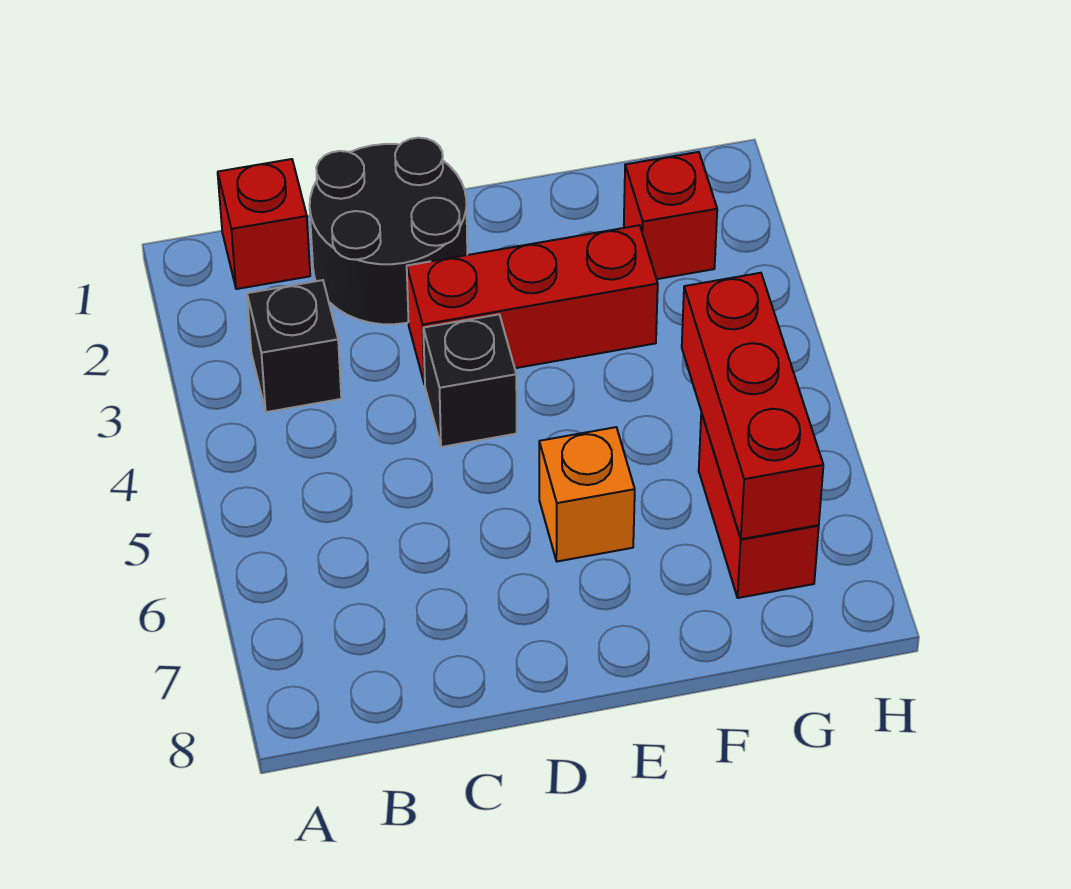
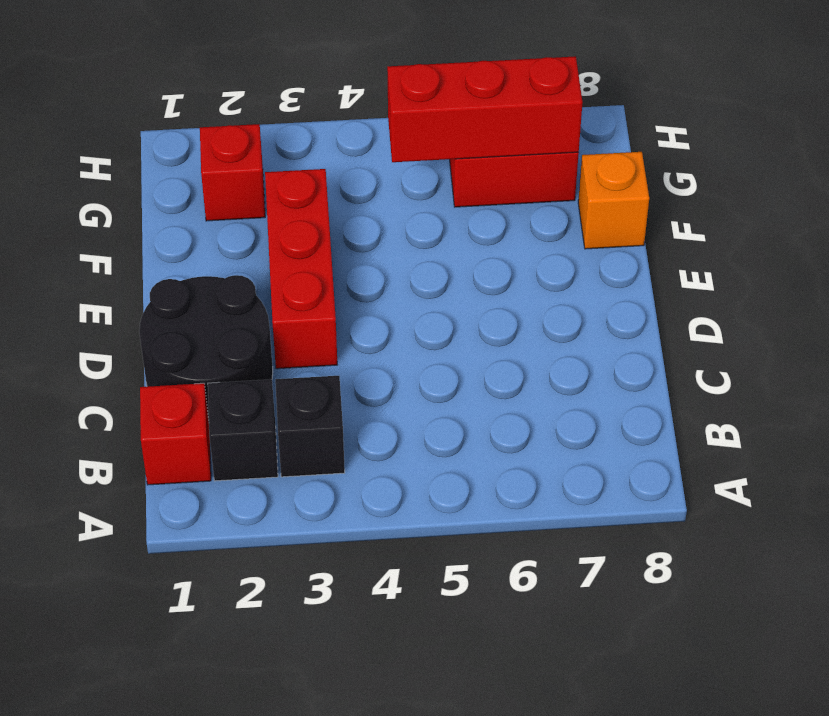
black brick D4 level 1 -> black brick B2 level 1
orange brick E6 level 1 -> orange brick F8 level 1

